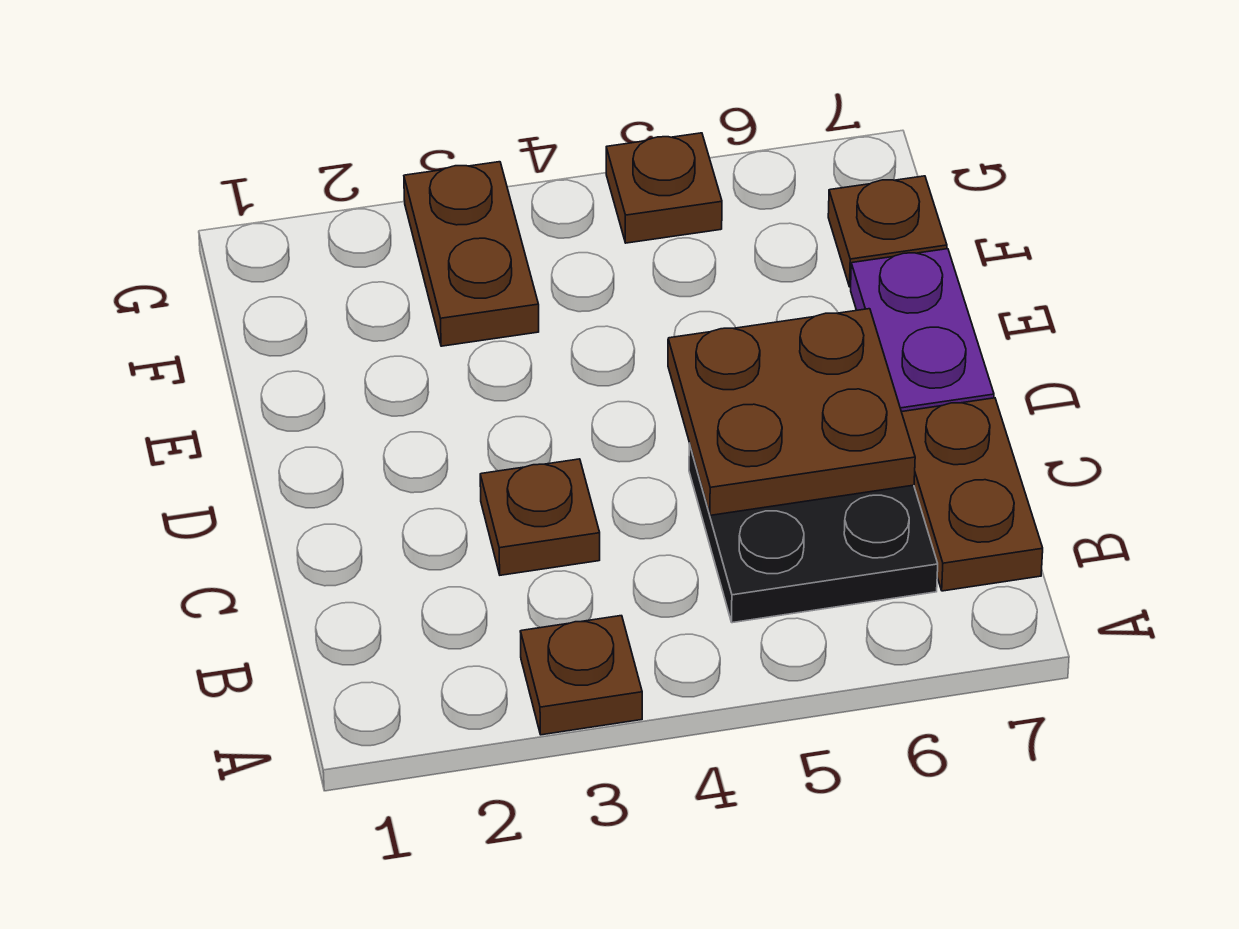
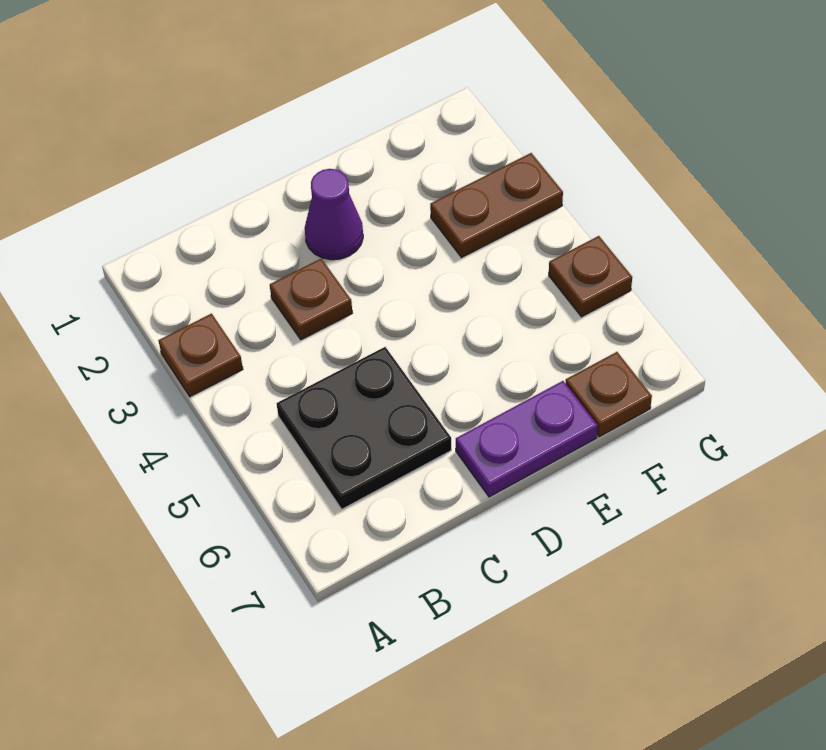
brown plate B7:C7 level 1 -> none
brown plate C5:D6 level 2 -> none
none -> purple cone D2 level 1

